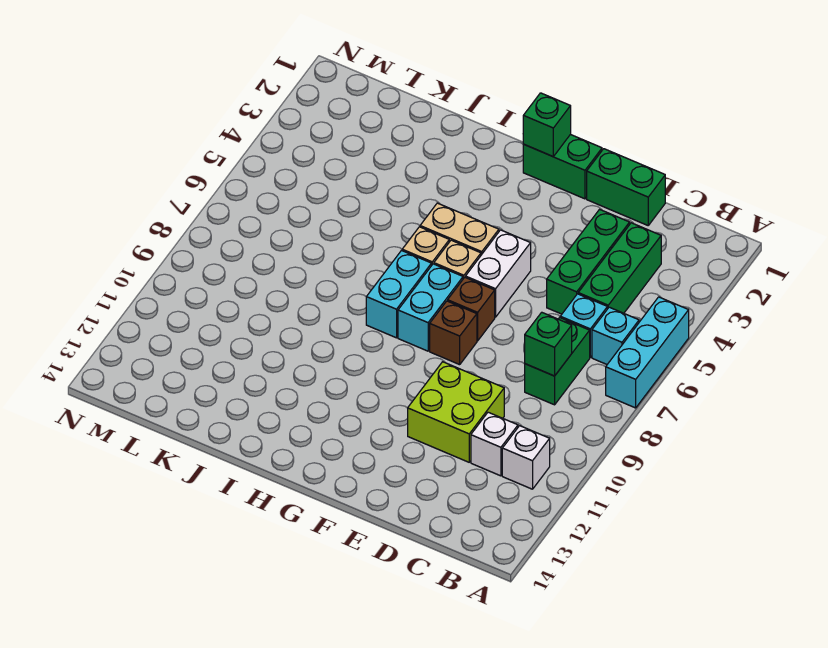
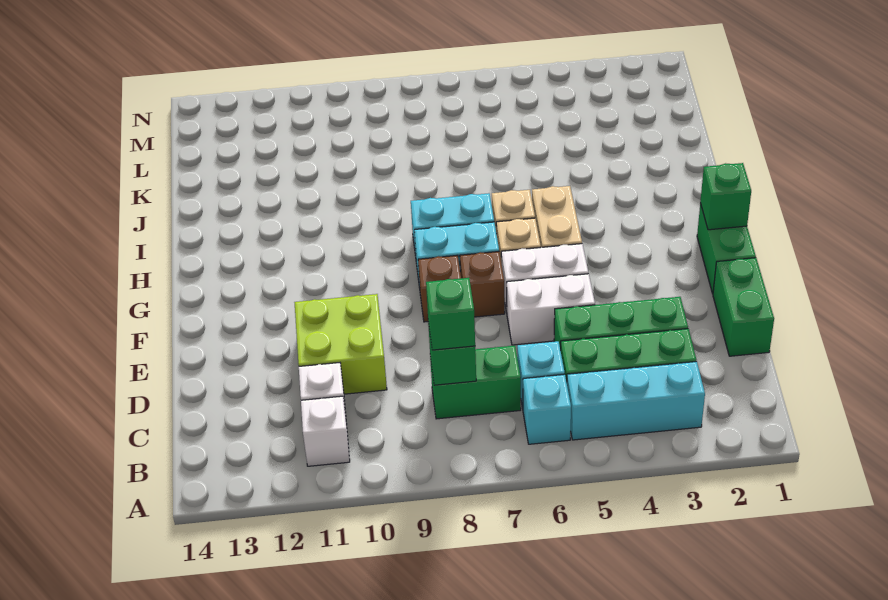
cyan brick A5:A7 level 1 -> cyan brick B3:B5 level 1
none -> green brick C8 level 3
none -> white brick E5:E6 level 1

